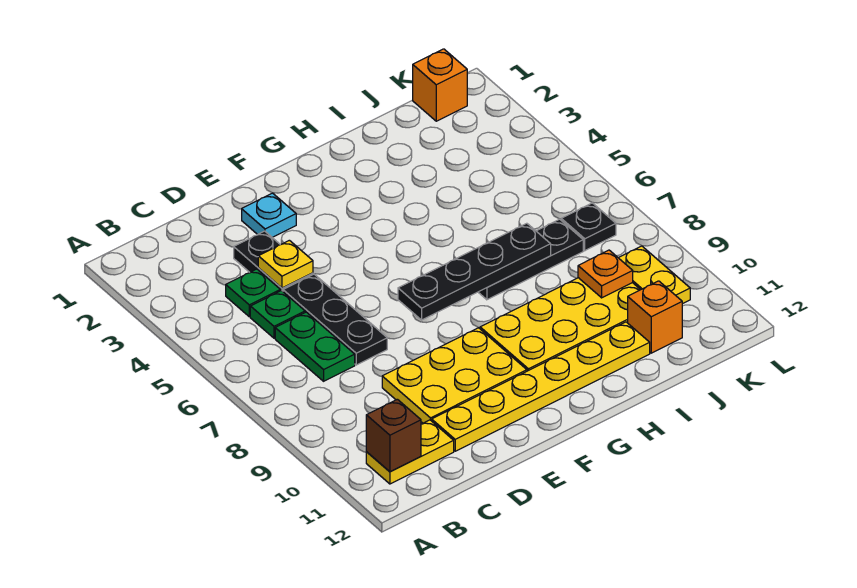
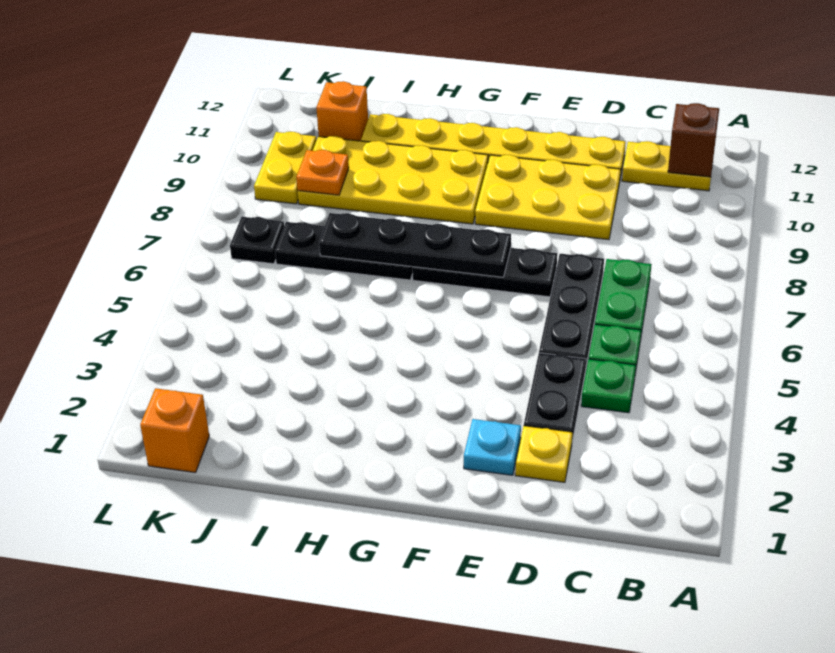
yellow plate D4 level 2 -> yellow plate D2 level 1
none -> black plate E7:G7 level 1

